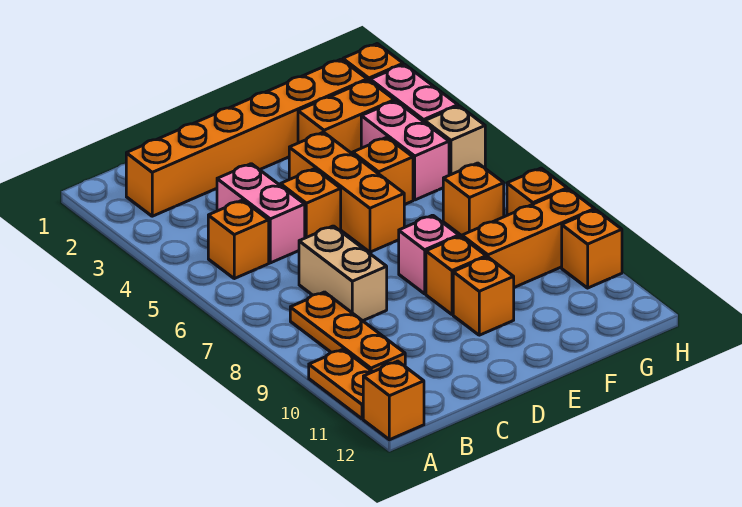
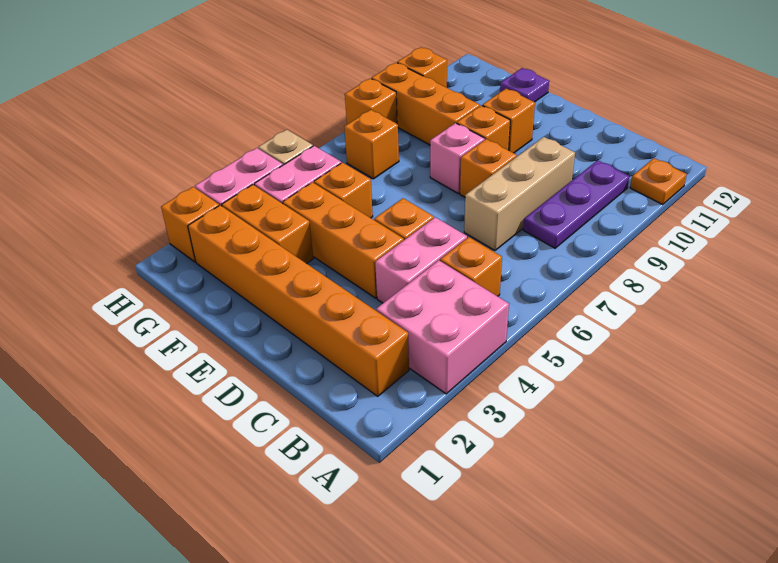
none -> pink brick A3:B4 level 1
orange plate A10:A11 level 1 -> orange plate A11 level 1
orange brick A12 level 1 -> orange brick D8 level 1
orange plate B8:B10 level 1 -> purple plate B8:B10 level 1
tan brick C7:C8 level 1 -> tan brick C7:C9 level 1
orange brick E4:E6 level 1 -> orange brick D4:F4 level 1
none -> purple plate F12 level 1

